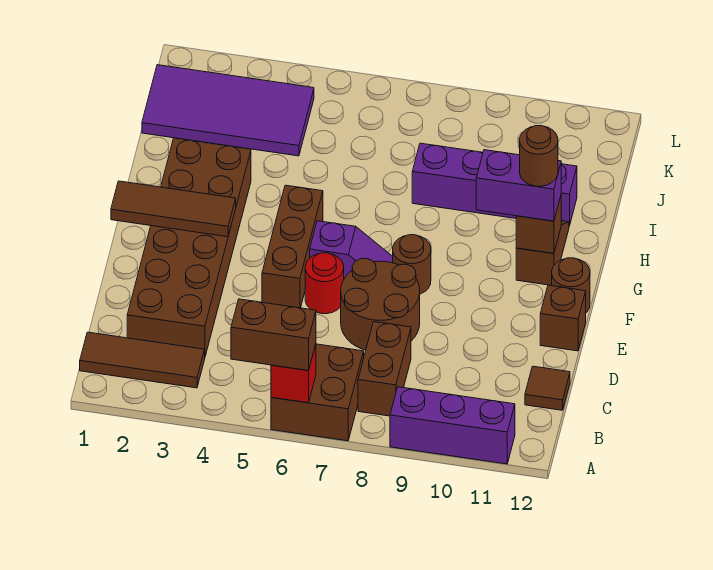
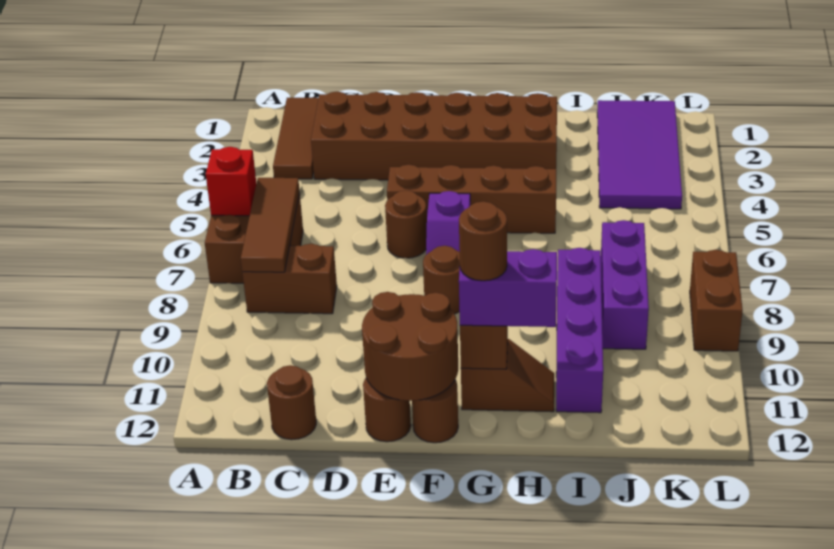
brown brick A5:A6 level 3 -> brown brick L8:L9 level 1
purple brick A9:A11 level 1 -> purple brick J7:J9 level 1
brown tile C12 level 1 -> brown round brick C12 level 1
brown round brick D7:E8 level 1 -> brown round brick E11:F12 level 2
brown brick E5:G5 level 1 -> brown brick E5:H5 level 1
red round brick E6 level 1 -> brown round brick E6 level 1
brown brick E12 level 1 -> brown round brick E12 level 1
brown tile F1:F3 level 2 -> brown tile B6:B8 level 2
purple brick G10:G11 level 3 -> purple brick G11:H11 level 3

